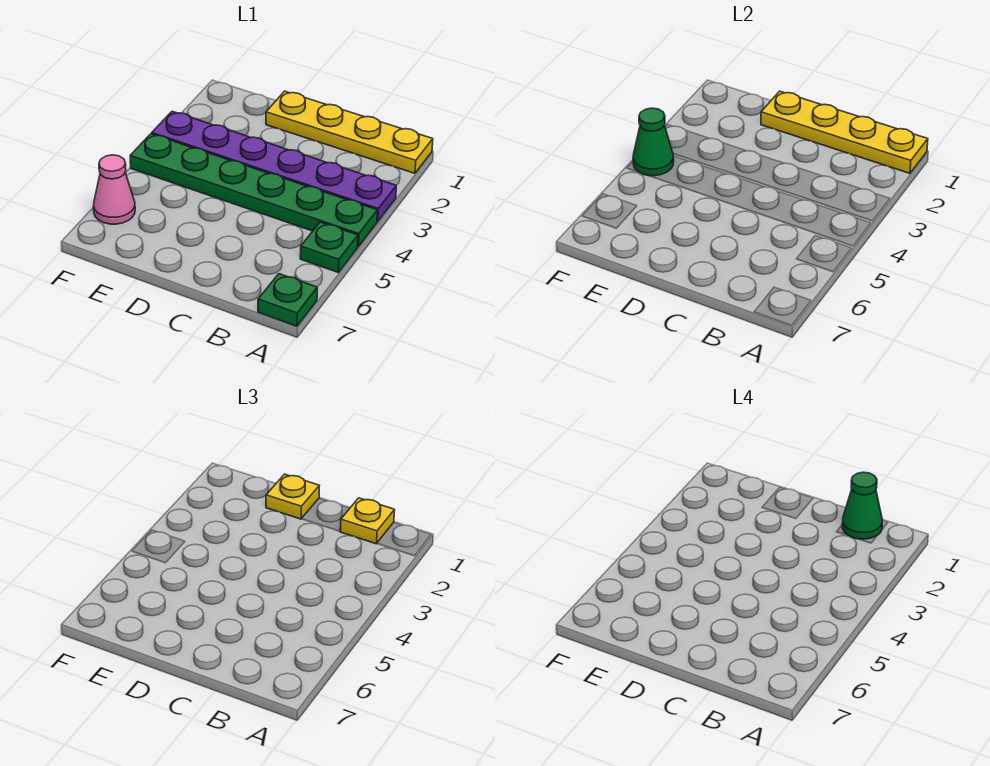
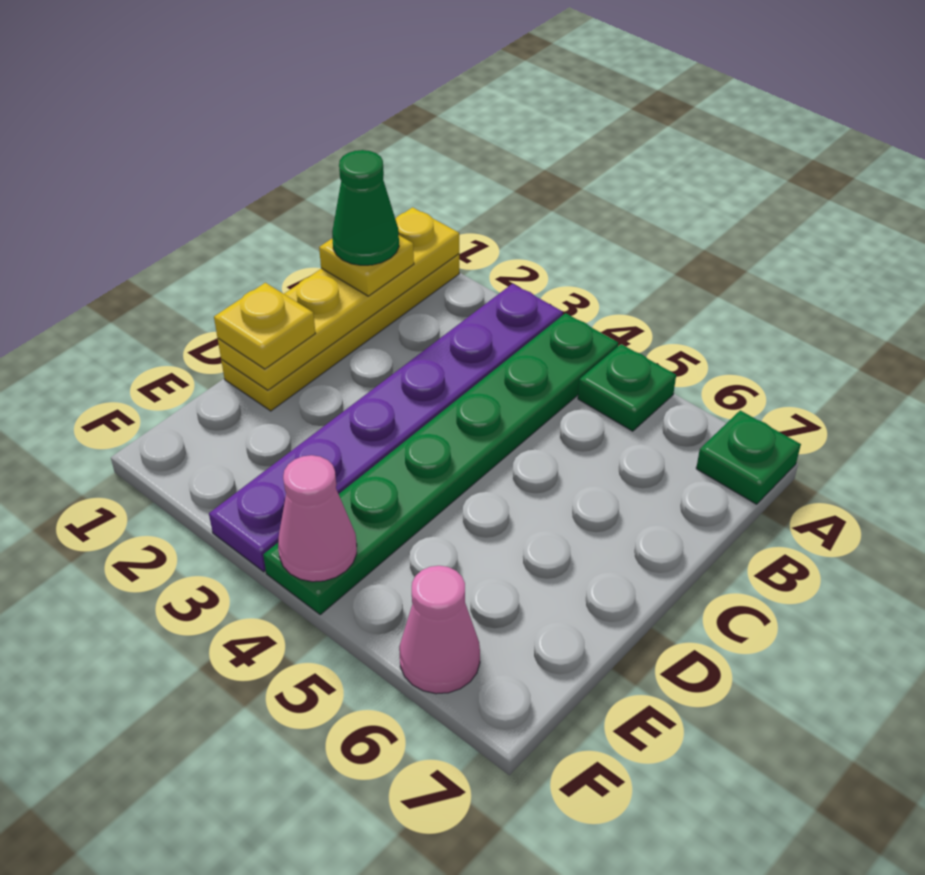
green cone F4 level 2 -> pink cone F4 level 2

